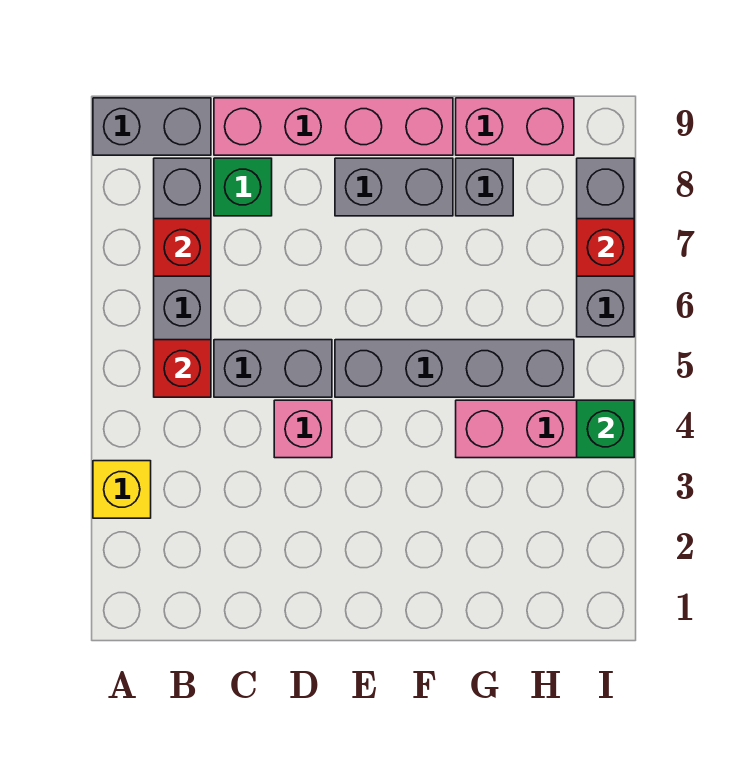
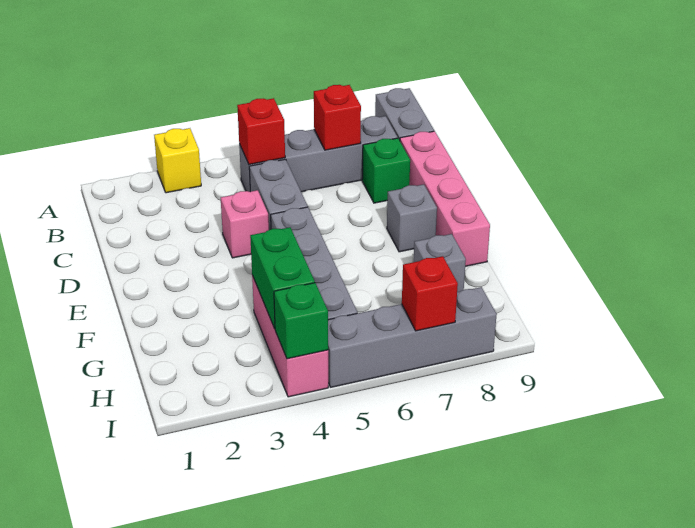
grey brick E8:F8 level 1 -> grey brick E8 level 1
none -> green brick G4:H4 level 2
pink brick G9:H9 level 1 -> none
grey brick I6:I8 level 1 -> grey brick I5:I8 level 1

